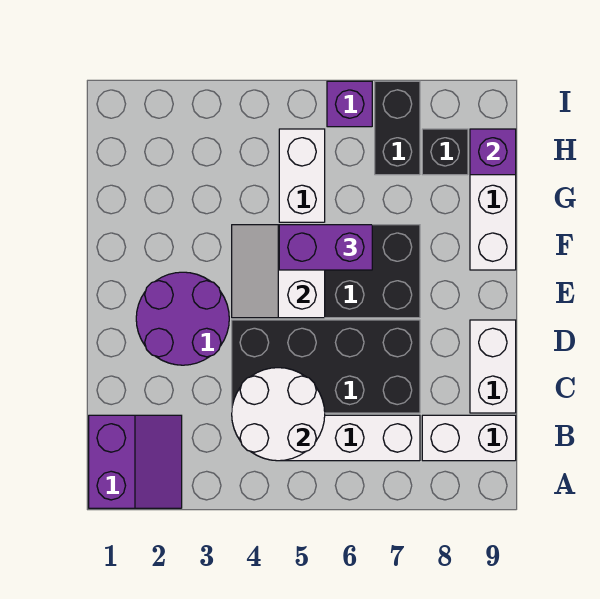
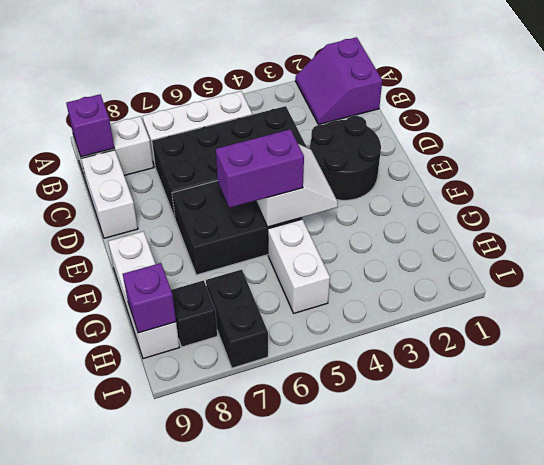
white round brick B4:C5 level 2 -> none
purple round brick D2:E3 level 1 -> black round brick D2:E3 level 1
purple brick I6 level 1 -> purple brick B9 level 2

